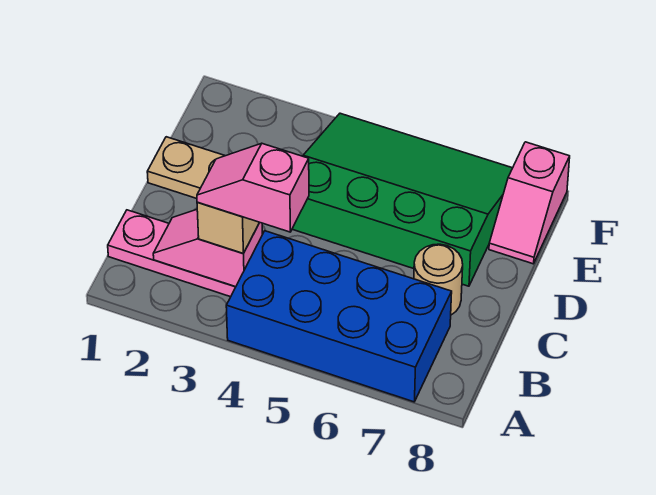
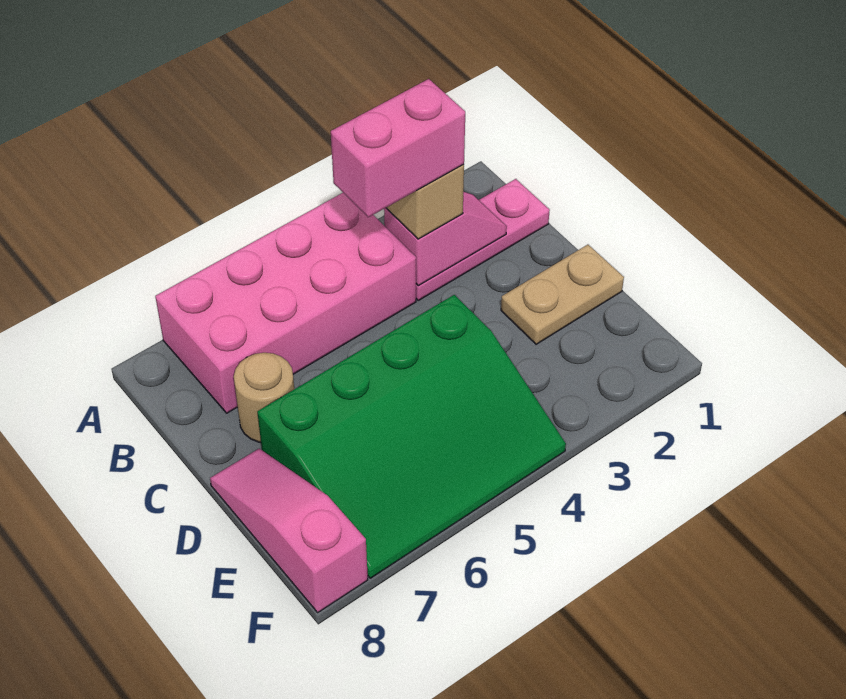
blue brick A4:B7 level 1 -> pink brick A4:B7 level 1
pink slope B3:B4 level 4 top 4 -> pink brick B3:B4 level 4
pink slope E8:F8 level 1 top F -> pink slope D8:F8 level 1 top F

